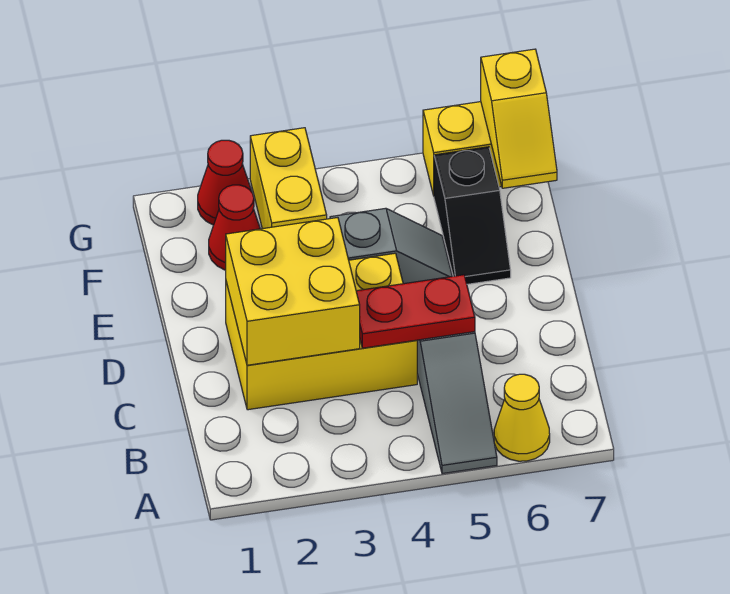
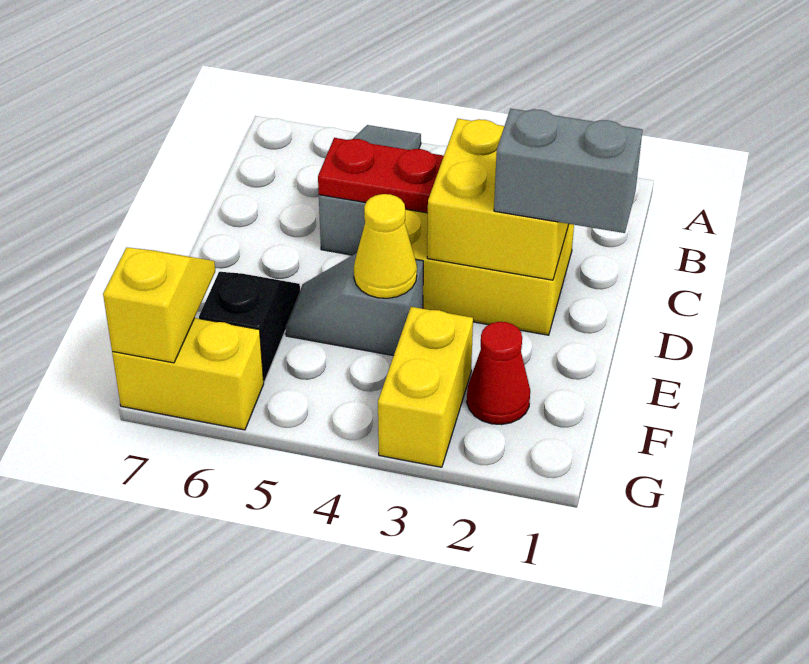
yellow cone A6 level 1 -> yellow cone E4 level 2
none -> grey brick D1:D2 level 3
red cone G2 level 1 -> none

